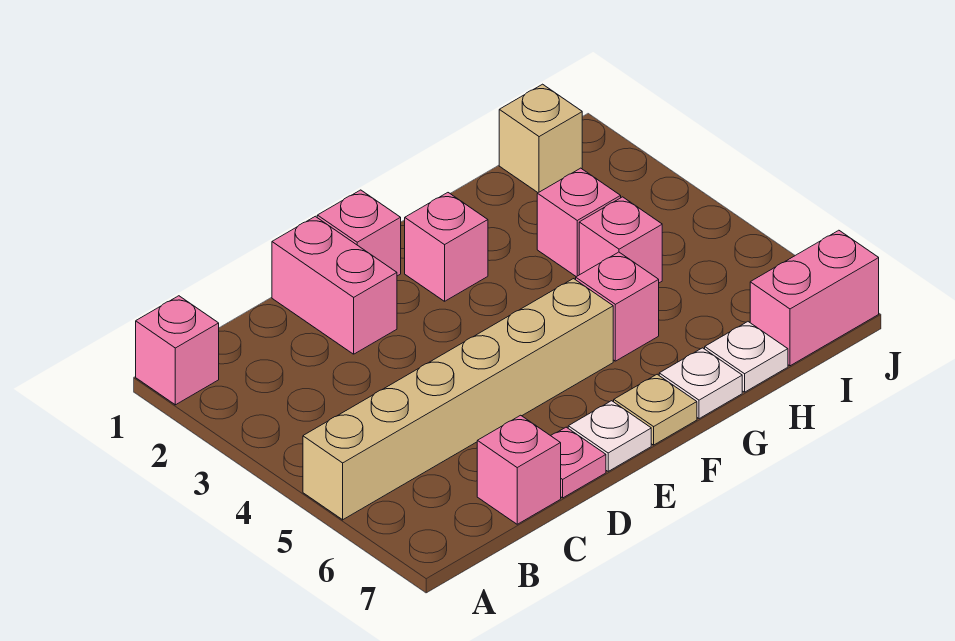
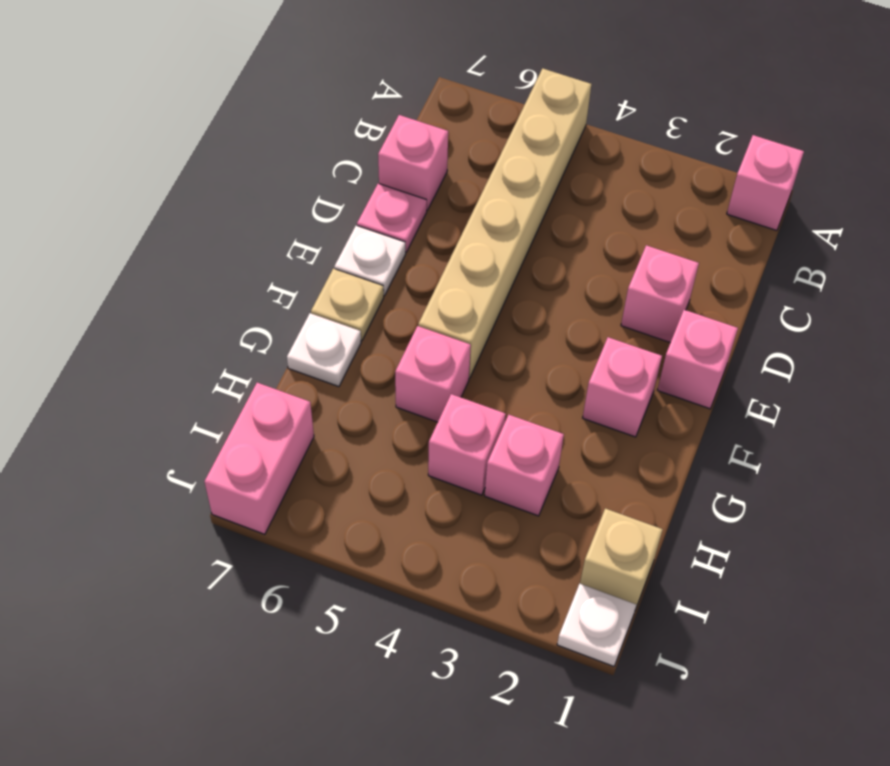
pink brick D1:D2 level 1 -> pink brick D2 level 1
white plate H7 level 1 -> white plate J1 level 1

